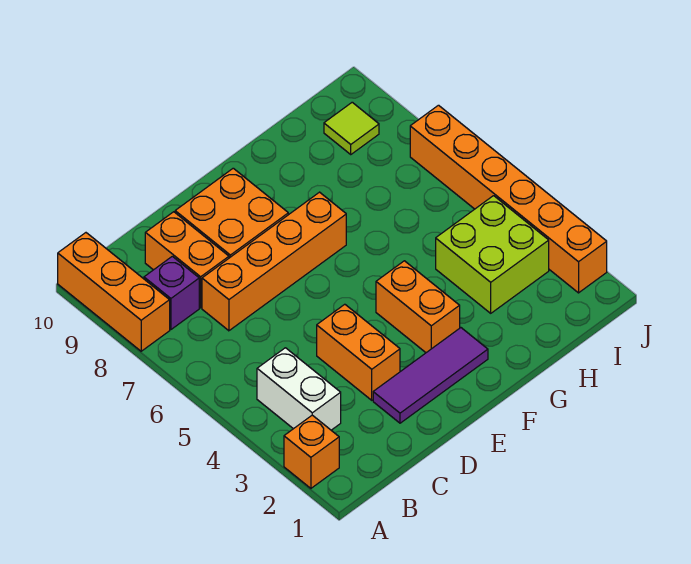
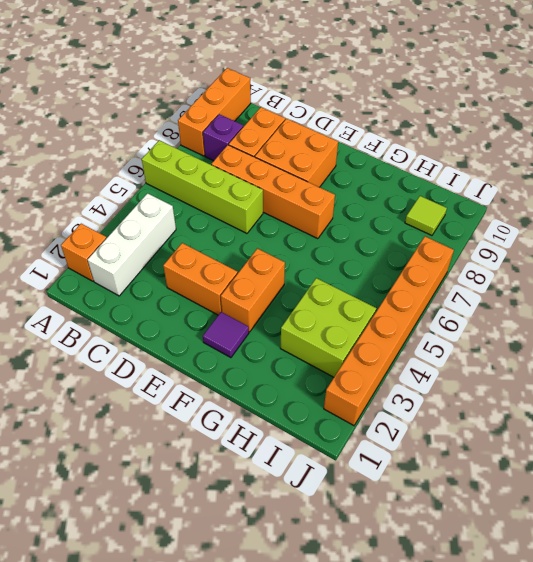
none -> lime brick A6:D6 level 1
white brick B3:B4 level 1 -> white brick B2:B4 level 1
purple tile D2:F2 level 1 -> purple tile F2 level 1
orange brick D3:D4 level 1 -> orange brick D3:E3 level 1

